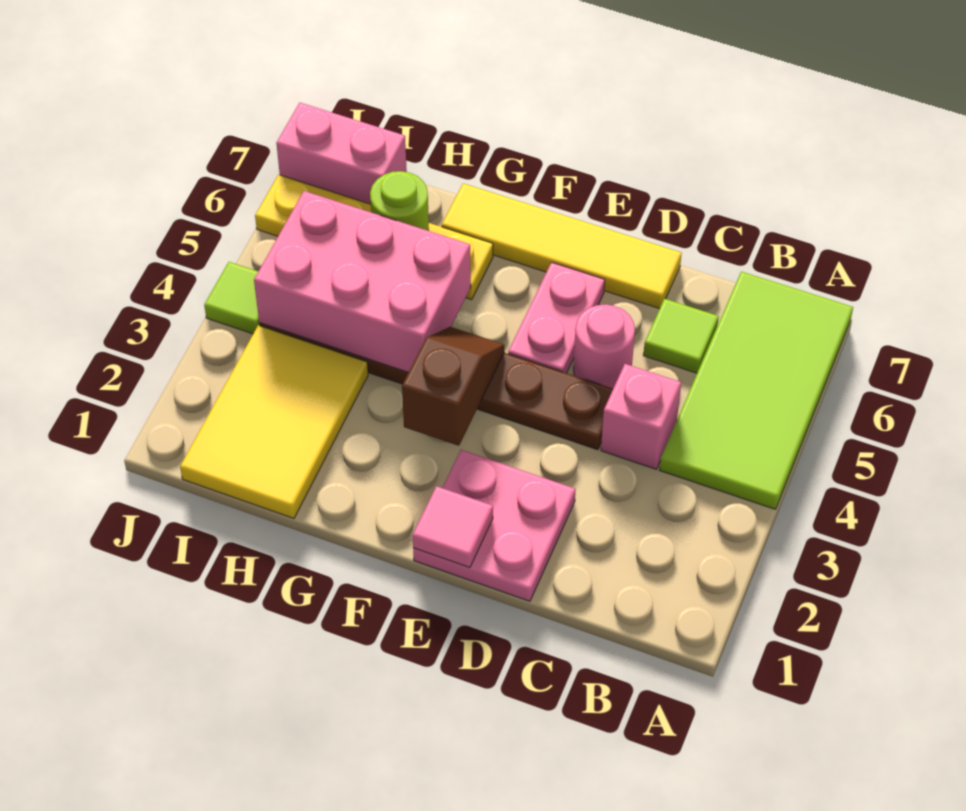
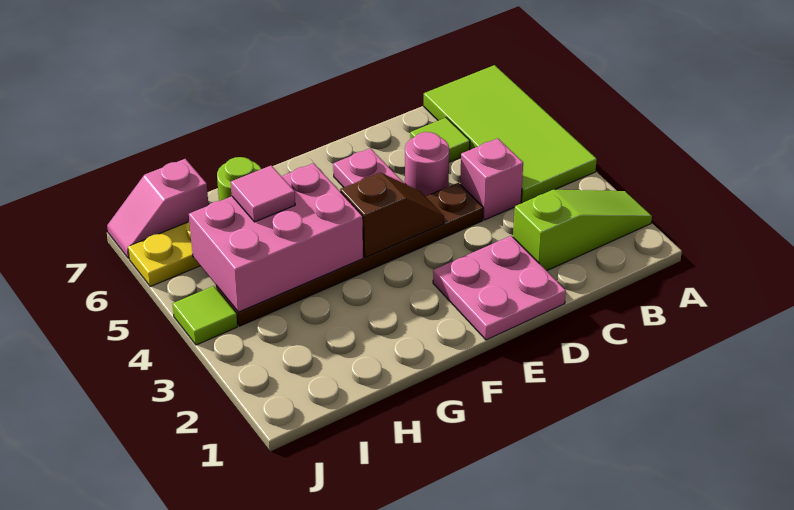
none -> lime slope A2:C2 level 1 top C
yellow tile D7:G7 level 1 -> none
pink tile E1 level 2 -> pink tile H5 level 3
brown slope F3:F4 level 2 top 3 -> brown slope E4:F4 level 2 top F
yellow tile H1:I3 level 1 -> none
pink brick I7:J7 level 1 -> pink slope I7:J7 level 1 top I

